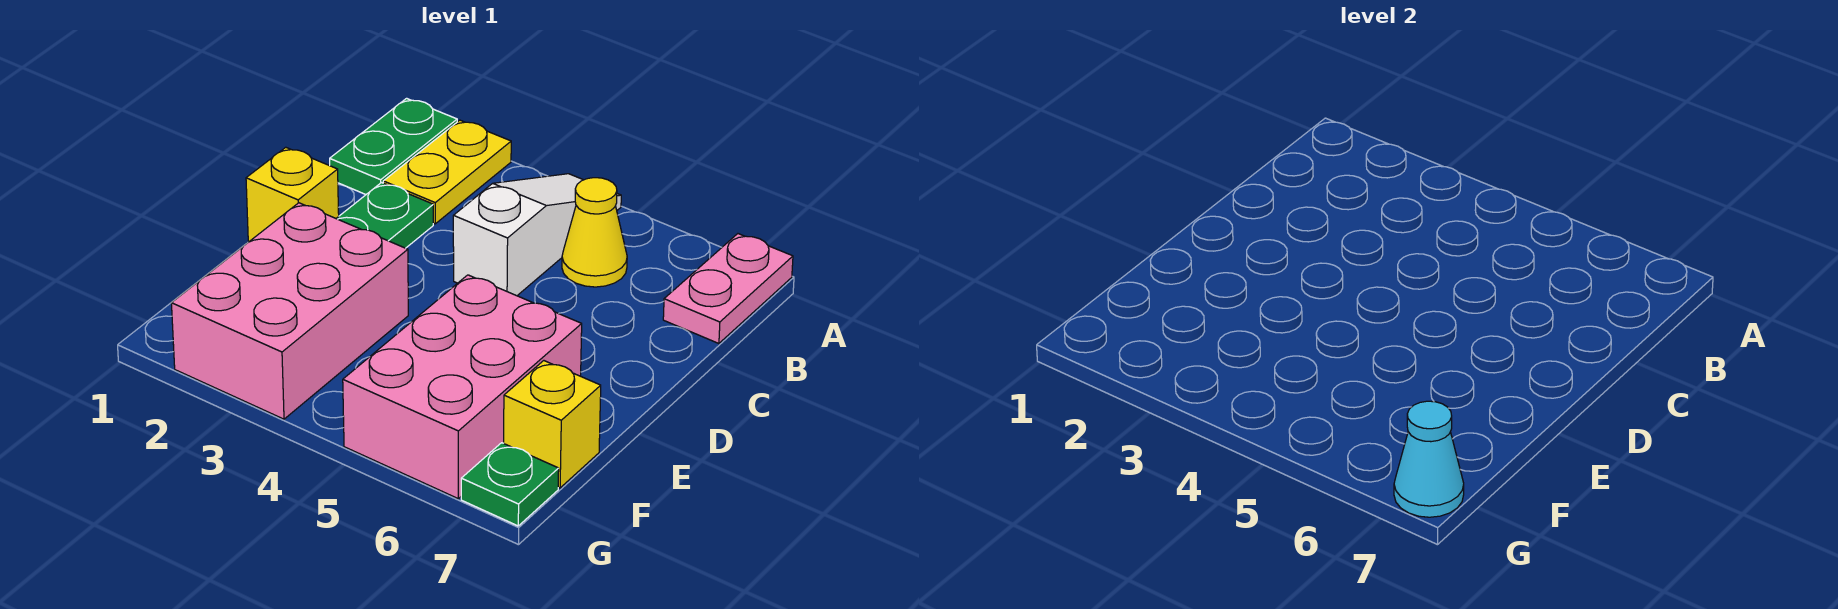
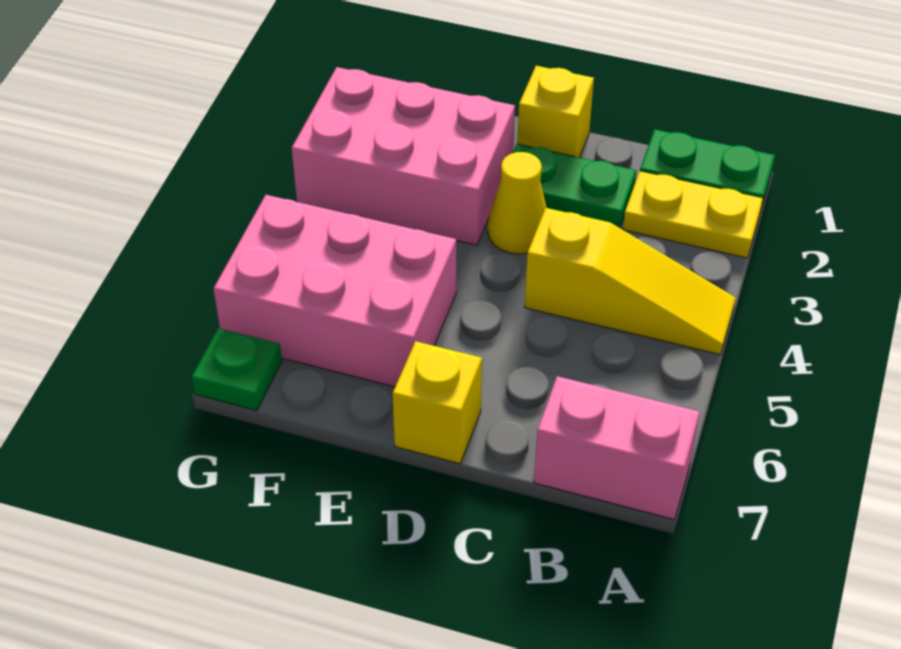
white slope A4:C4 level 1 top C -> yellow slope A4:C4 level 1 top C
pink plate A7:B7 level 1 -> pink brick A7:B7 level 1
yellow cone B5 level 1 -> yellow cone D3 level 1
yellow brick F7 level 1 -> yellow brick D7 level 1
cyan cone G7 level 2 -> none

